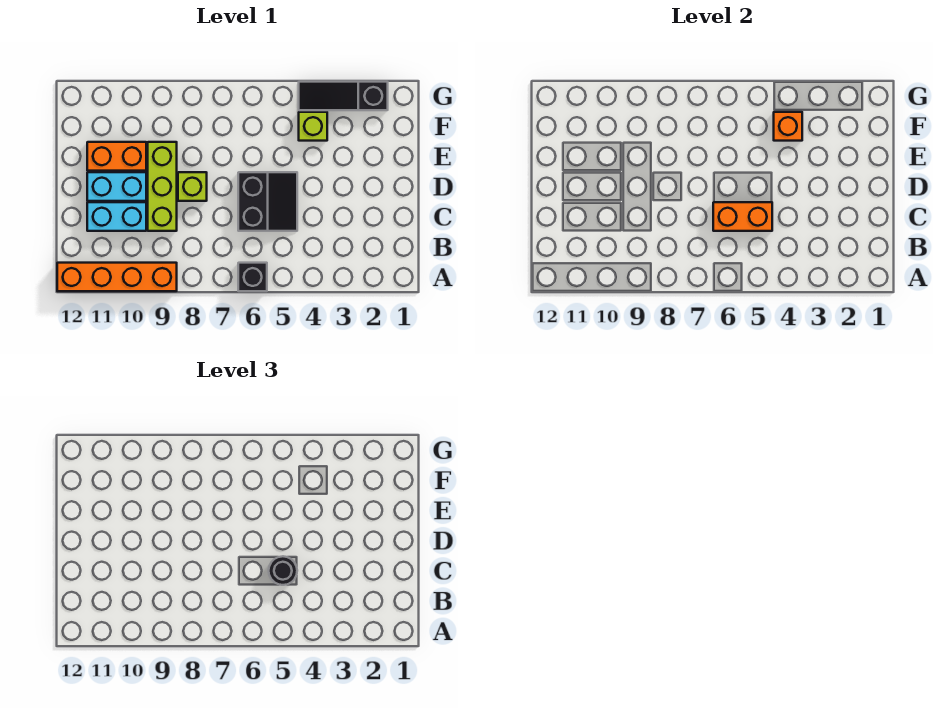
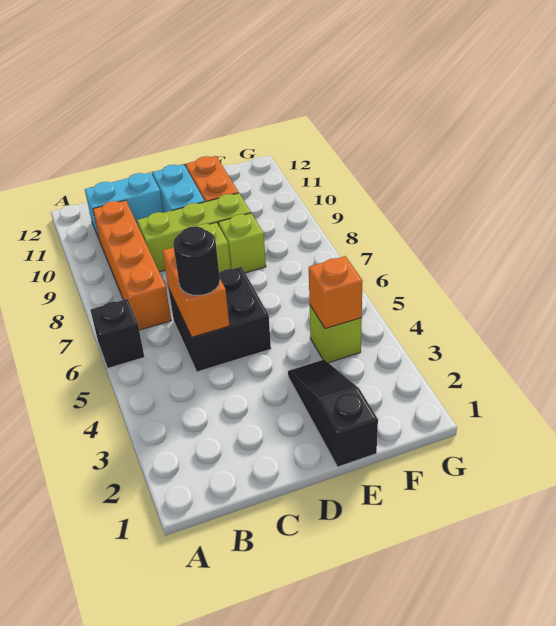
orange brick A9:A12 level 1 -> orange brick B7:B10 level 1
black slope C5:D6 level 1 top 6 -> black brick C5:D6 level 1
cyan brick C10:C11 level 1 -> cyan brick B11:C11 level 1
none -> lime brick E8 level 1
black slope G2:G4 level 1 top 2 -> black slope E1:E3 level 1 top 1

